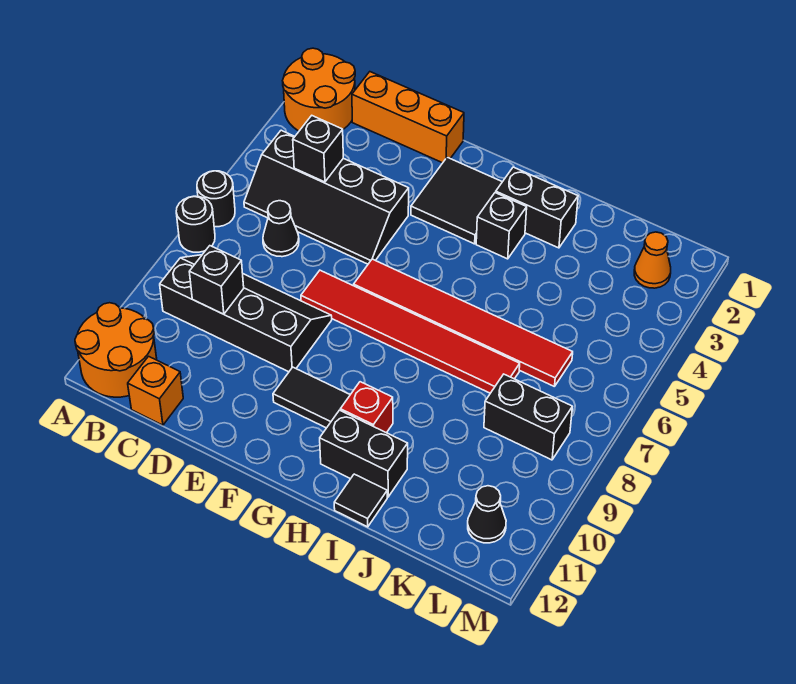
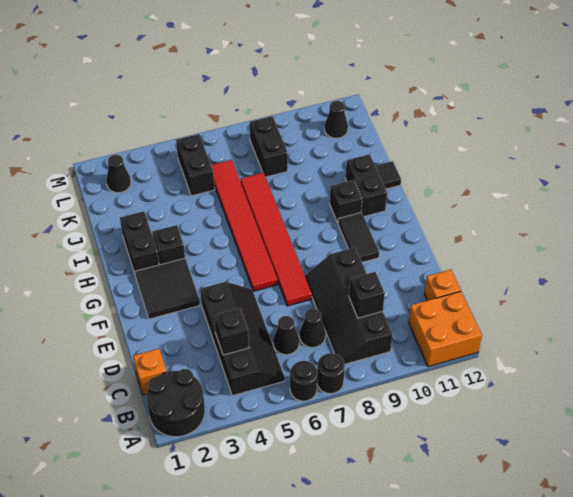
orange round brick A1:B2 level 1 -> black round brick A1:B2 level 1
orange round brick A11:B12 level 1 -> orange brick A11:B12 level 1
orange brick C1:E1 level 1 -> orange brick C1 level 1
none -> black cone C7 level 1
red brick H10 level 1 -> black brick H10 level 1
none -> black brick K5:L5 level 1
orange cone L2 level 1 -> black cone L2 level 1

